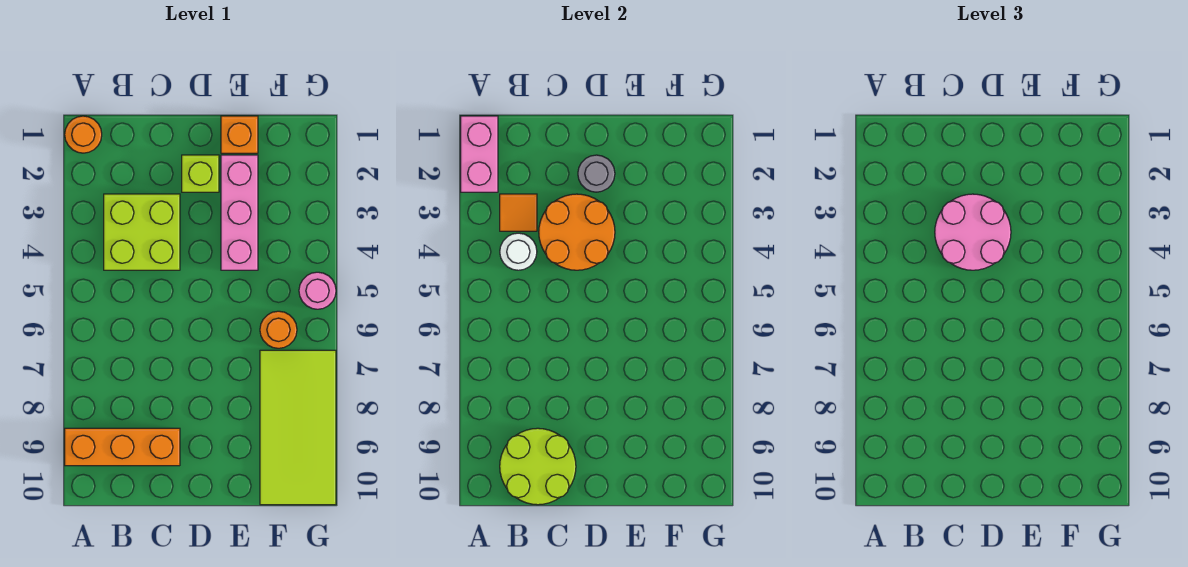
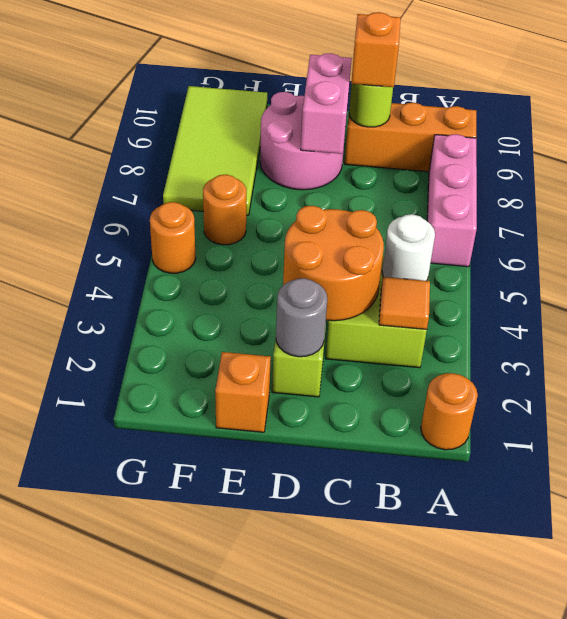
pink brick A1:A2 level 2 -> pink brick D8:D9 level 2
lime round brick B9:C10 level 2 -> lime round brick C9 level 2
pink round brick C3:D4 level 3 -> pink round brick D8:E9 level 1
none -> orange brick C9 level 3
pink brick E2:E4 level 1 -> pink brick A6:A8 level 1
pink round brick G5 level 1 -> orange round brick G5 level 1

